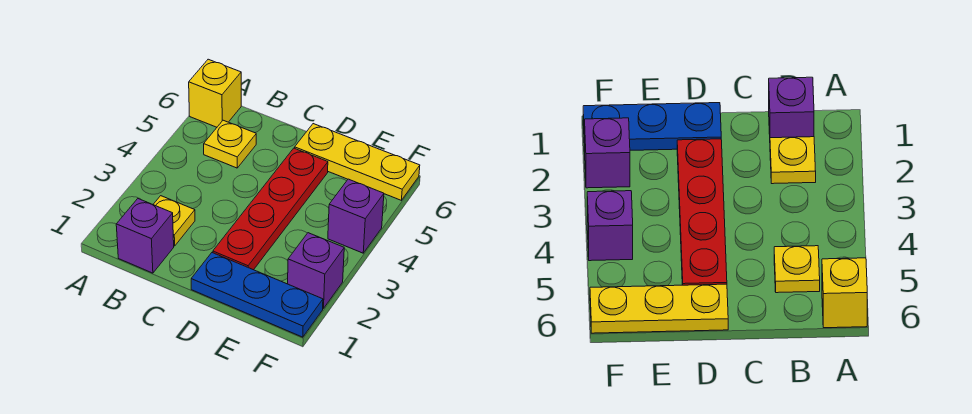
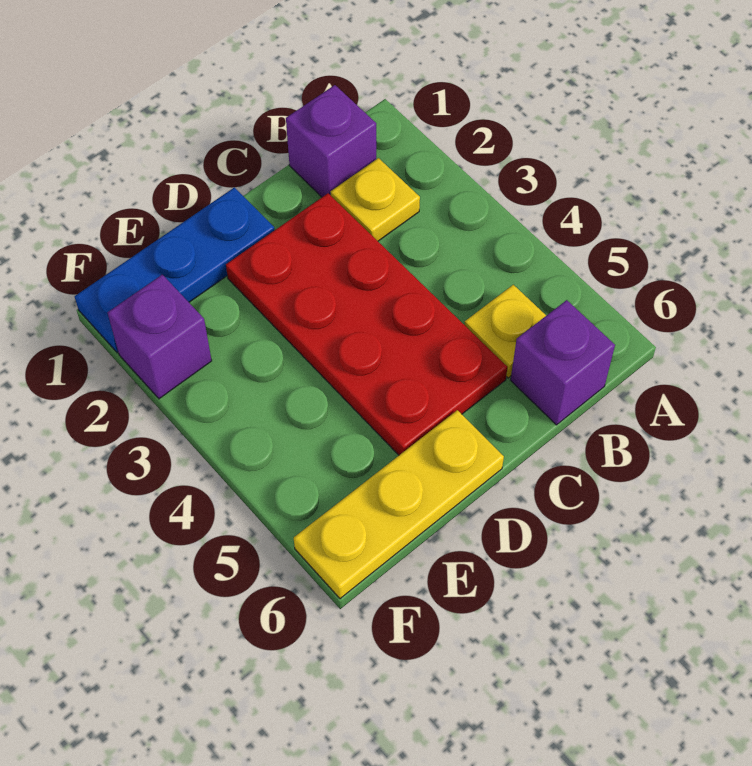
yellow brick A6 level 1 -> none
red plate D2:D5 level 1 -> red plate C2:D5 level 1
purple brick F4 level 1 -> purple brick B6 level 1

